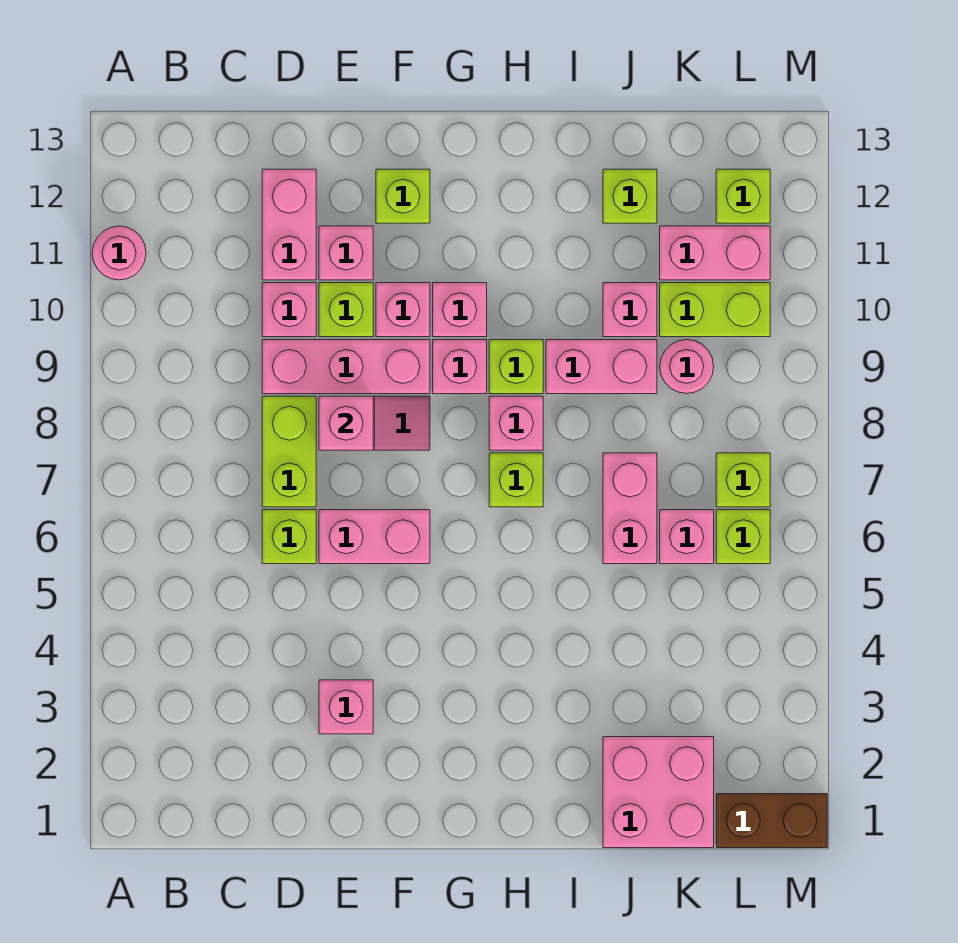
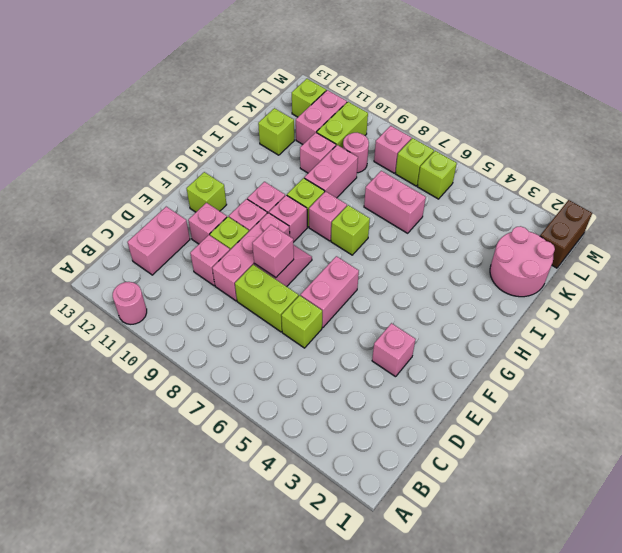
pink brick D11:D12 level 1 -> pink brick C12:D12 level 1
pink brick J1:K2 level 1 -> pink round brick J1:K2 level 1
pink brick K6 level 1 -> pink brick L8 level 1

